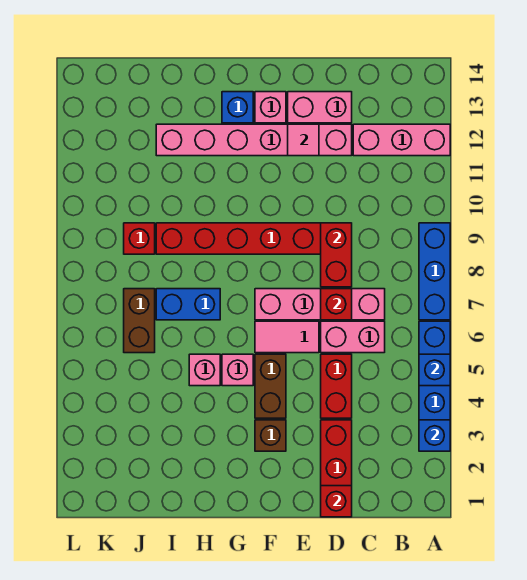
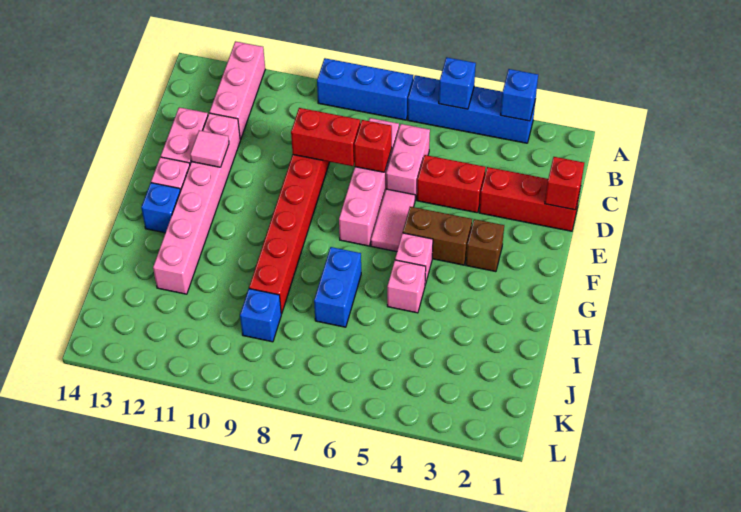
brown brick J6:J7 level 1 -> none
red brick J9 level 1 -> blue brick J9 level 1

